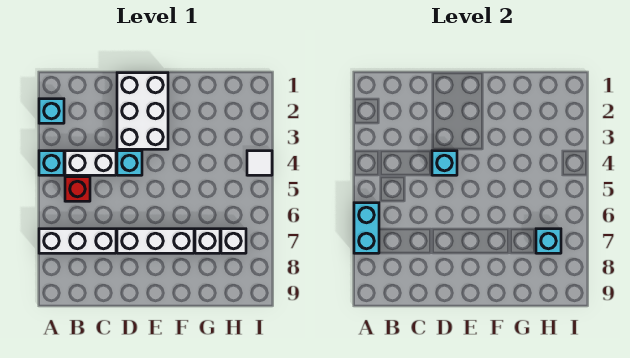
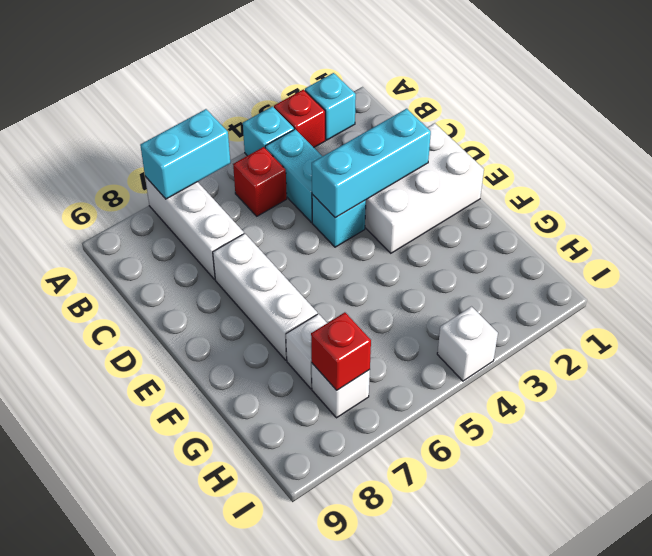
none -> red brick A3 level 1
white brick B4:C4 level 1 -> cyan brick B4:C4 level 1
cyan brick D4 level 2 -> cyan brick D2:D4 level 2
cyan brick H7 level 2 -> red brick H7 level 2
white tile I4 level 1 -> white brick I4 level 1

